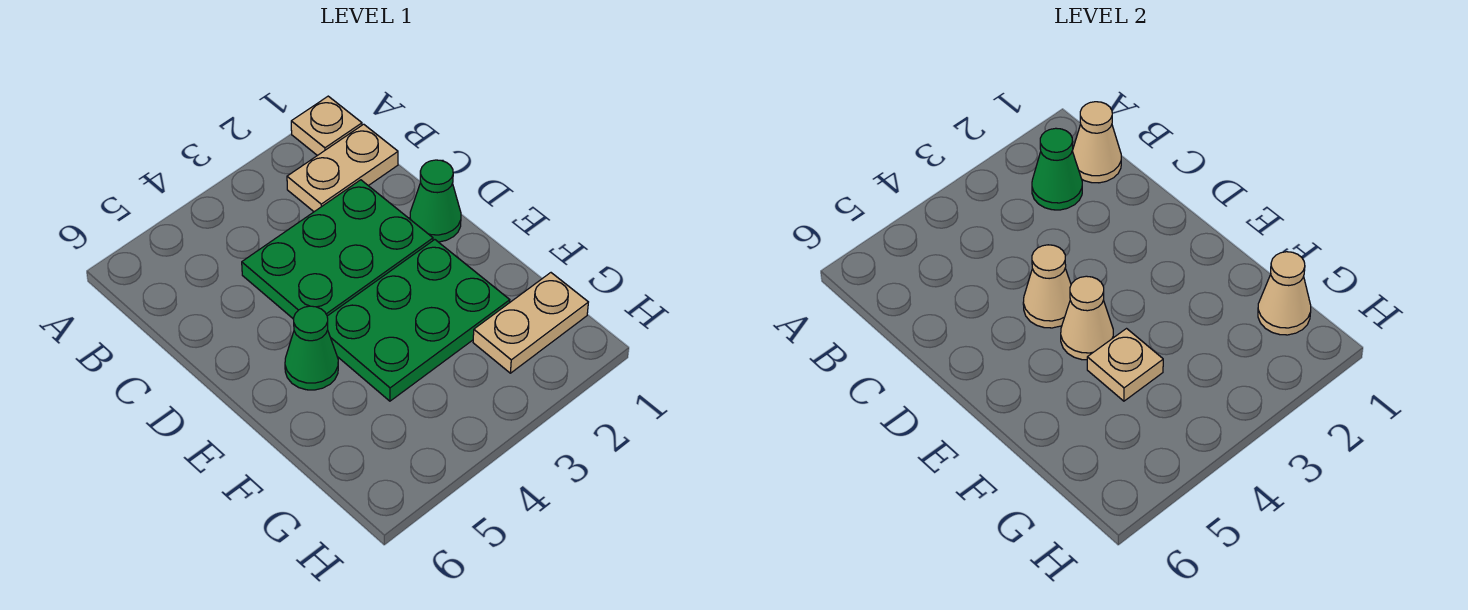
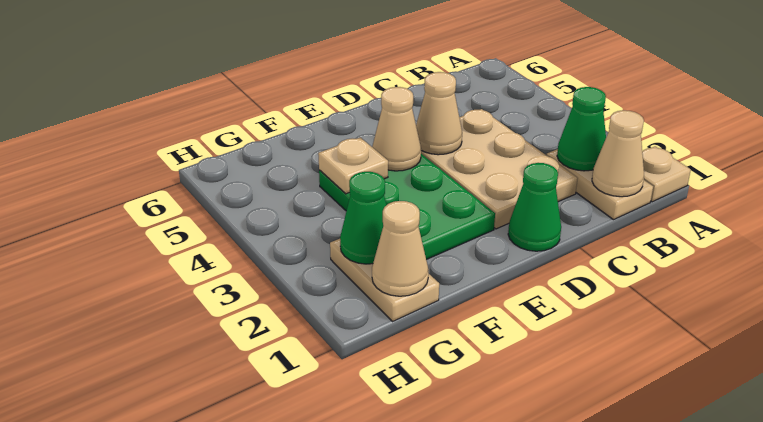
green plate C2:D4 level 1 -> tan plate C2:D4 level 1
green cone E5 level 1 -> green cone G2 level 2

